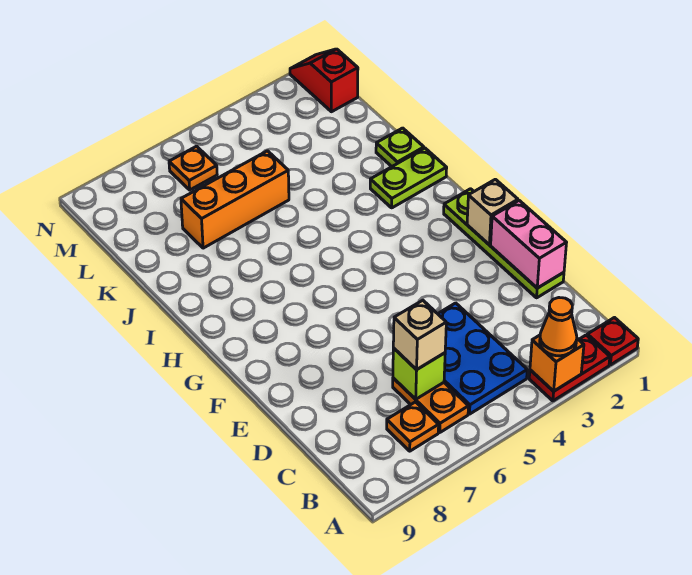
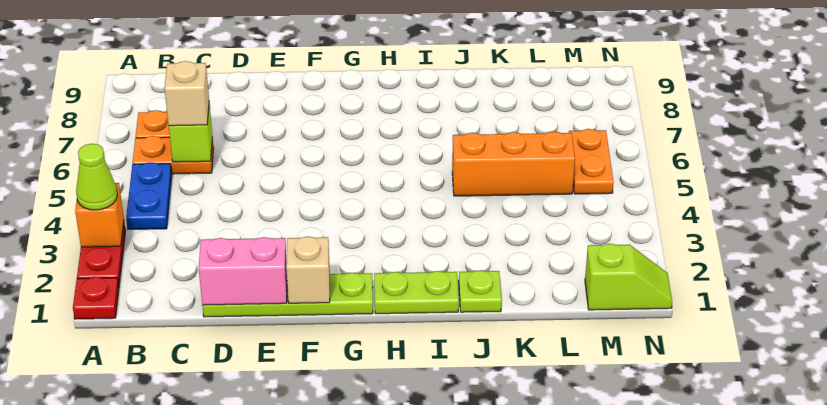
orange cone A3 level 3 -> lime cone A3 level 3
blue plate B4:D5 level 1 -> blue plate B4:B5 level 1
lime plate I1:I2 level 1 -> lime plate H1:I1 level 1
orange brick K5:K7 level 1 -> orange brick J5:L5 level 1
red slope M1:N1 level 1 top M -> lime slope M1:N1 level 1 top M
orange plate M6 level 1 -> orange plate M5:M6 level 1

